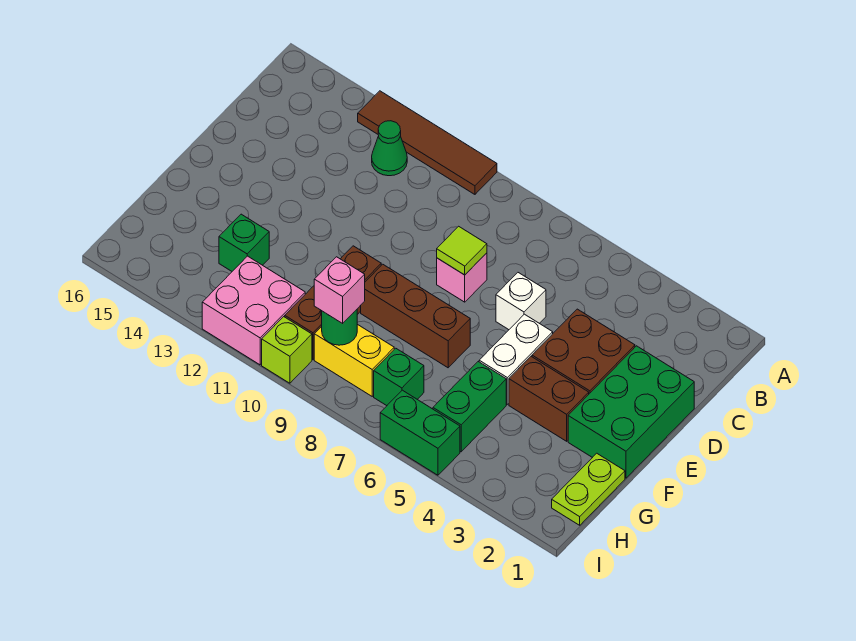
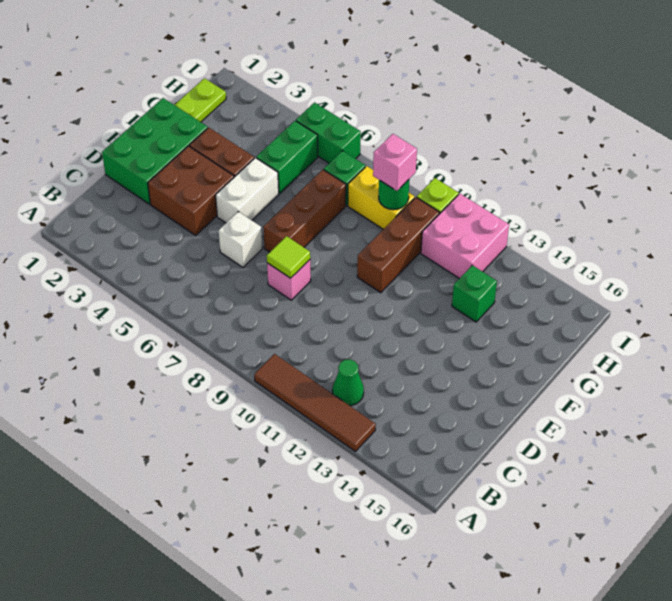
brown brick F7:F9 level 1 -> brown brick E7:G7 level 1

